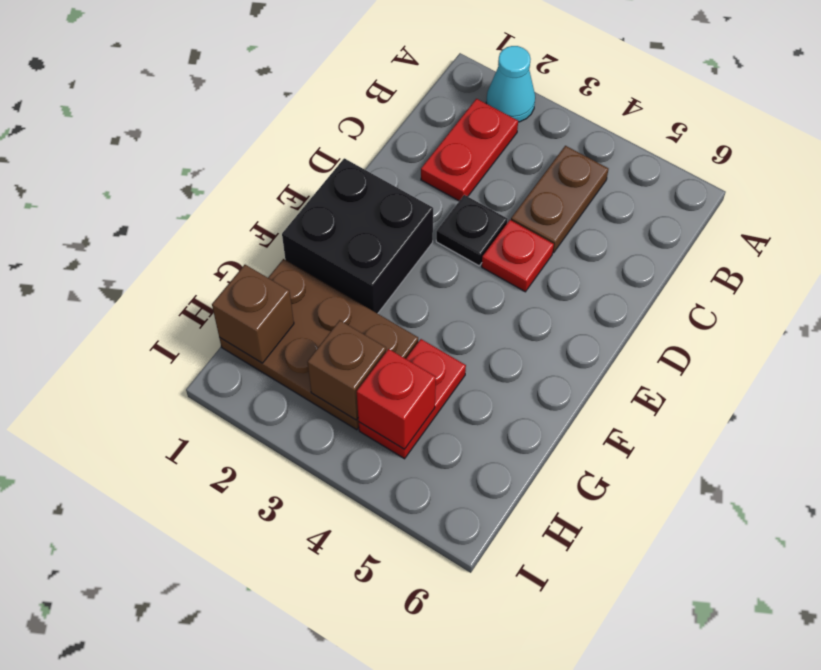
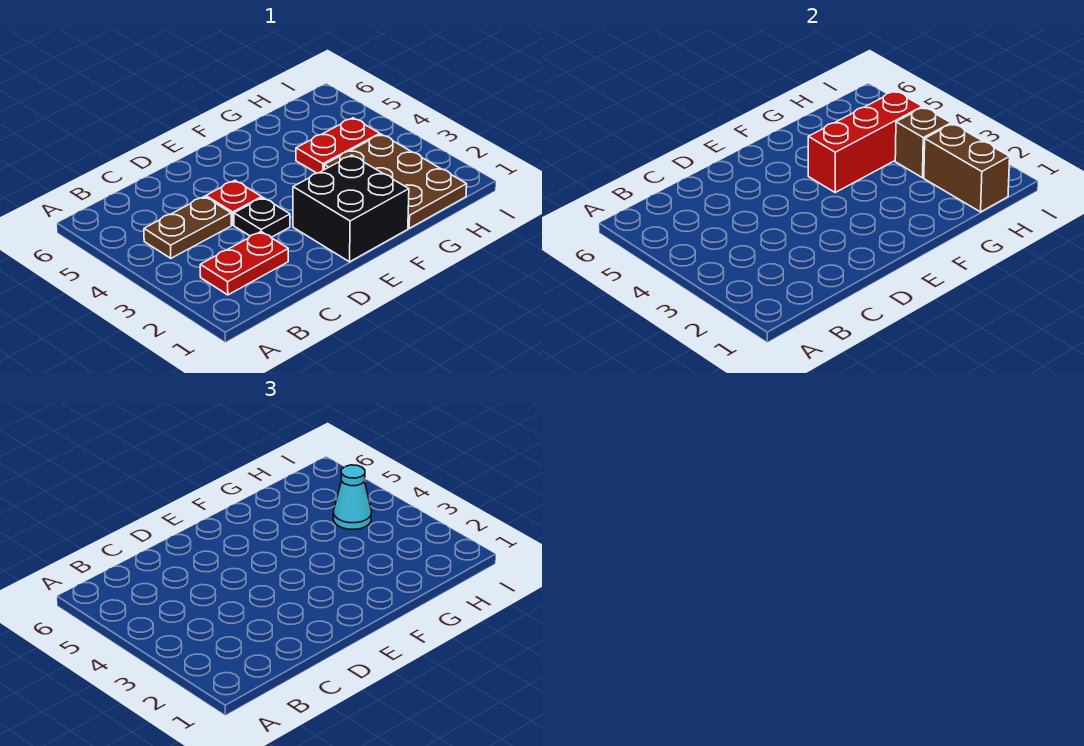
cyan cone A2 level 1 -> cyan cone H4 level 3
brown brick H1 level 2 -> brown brick H1:H2 level 2
red brick H4 level 2 -> red brick F4:H4 level 2

